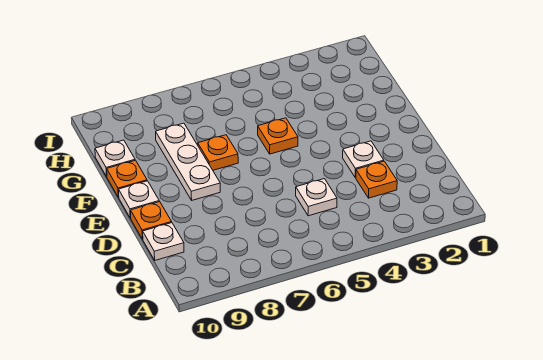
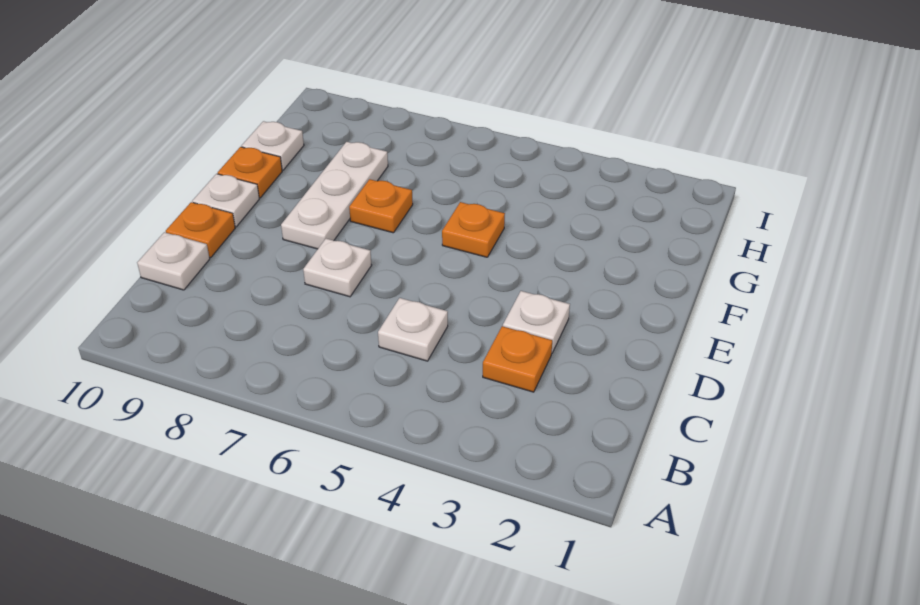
none -> white plate D7 level 1

